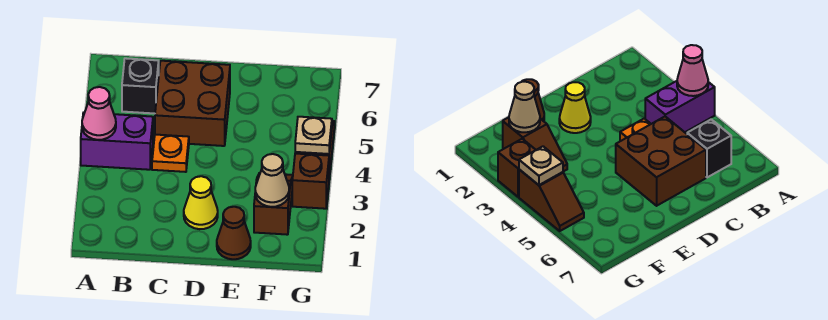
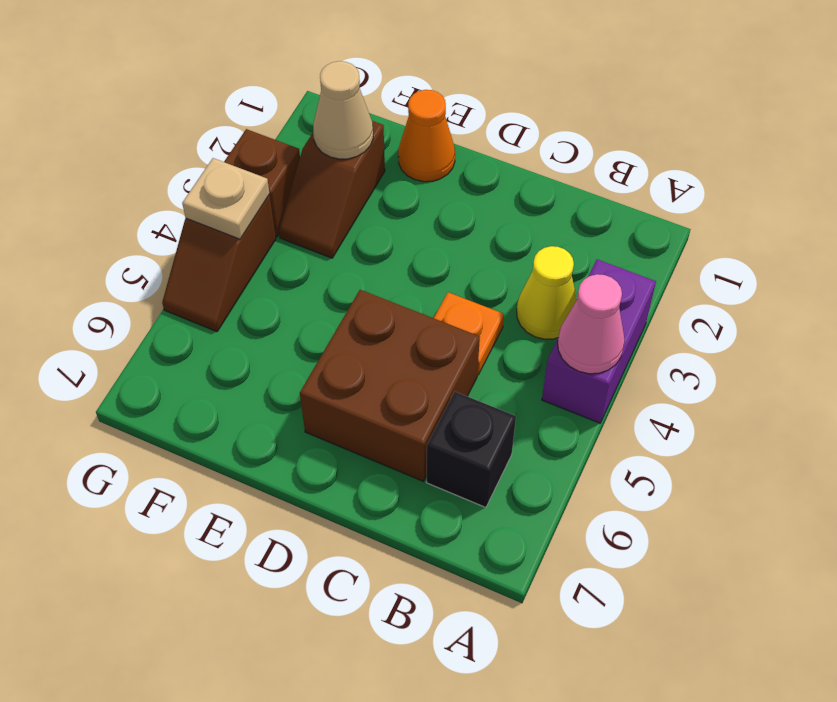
purple brick A4:B4 level 1 -> purple brick A3:A4 level 1
yellow cone D2 level 1 -> yellow cone B3 level 1
brown cone E1 level 1 -> orange cone E1 level 1

